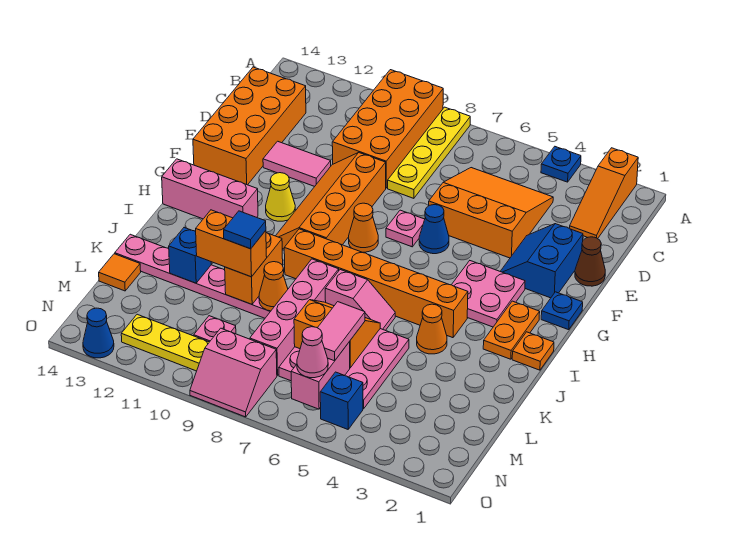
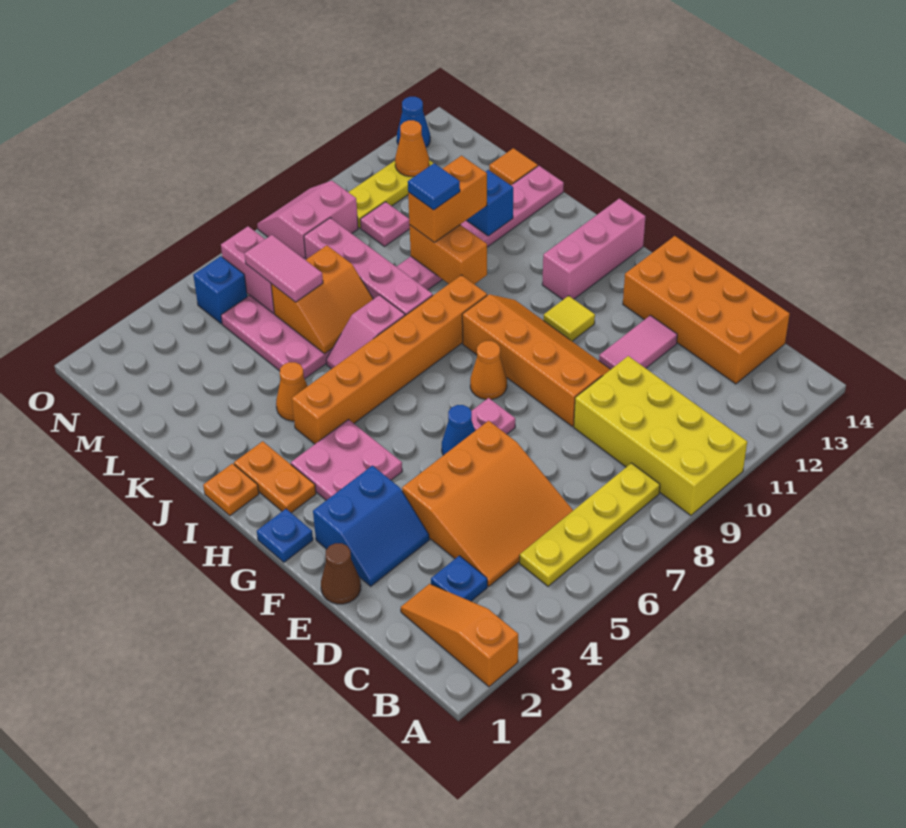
blue plate A4 level 1 -> blue plate C3 level 1
yellow plate A8:D8 level 1 -> yellow plate B5:B8 level 1
orange brick A9:D10 level 1 -> yellow brick A9:D10 level 1
blue slope E2:F3 level 1 top 2 -> blue slope E2:F3 level 1 top F
yellow cone G11 level 1 -> yellow tile G11 level 1
orange cone K9 level 2 -> orange cone N12 level 2
pink cone N6 level 3 -> none

